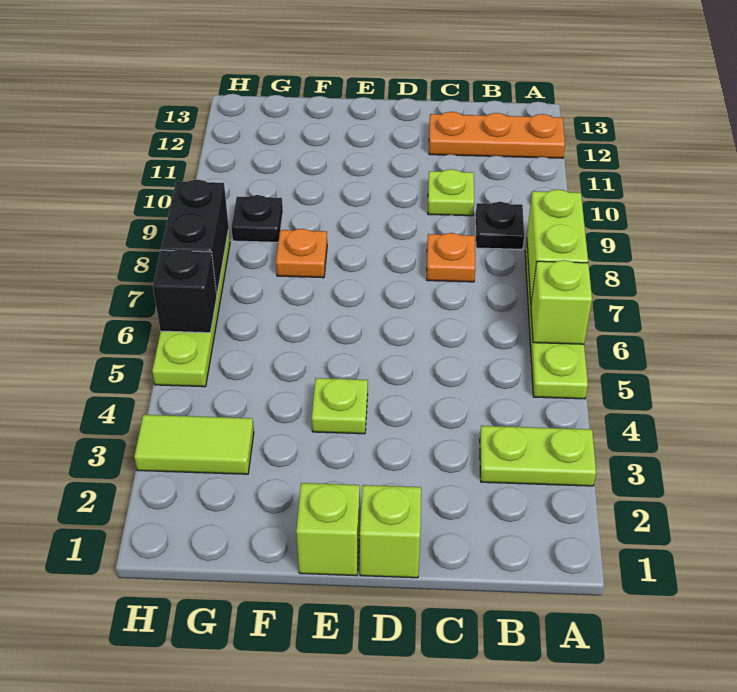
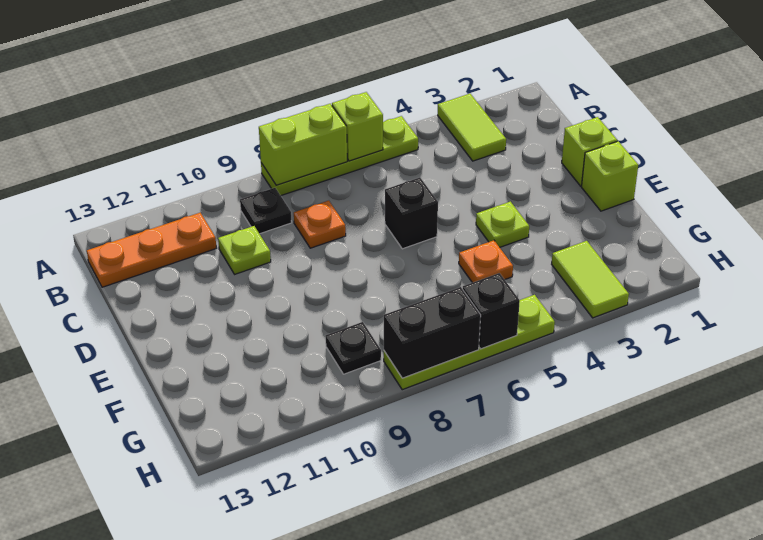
lime plate A3:B3 level 1 -> lime tile A3:B3 level 1
orange plate A12:C12 level 1 -> orange plate B11:B13 level 1
none -> black brick D6 level 1
orange plate F8 level 1 -> orange plate F5 level 1

